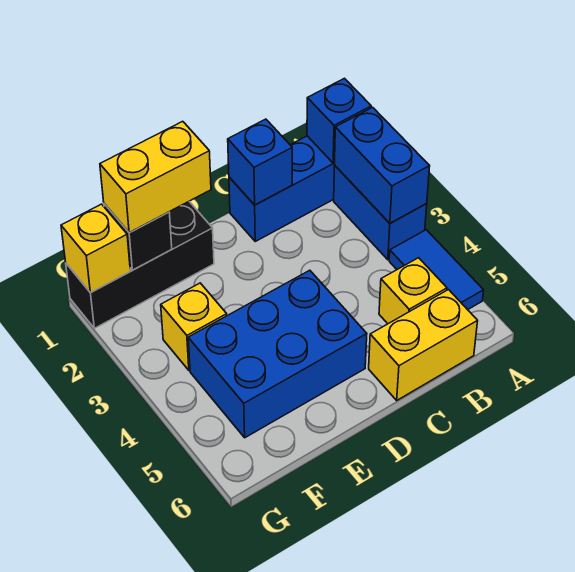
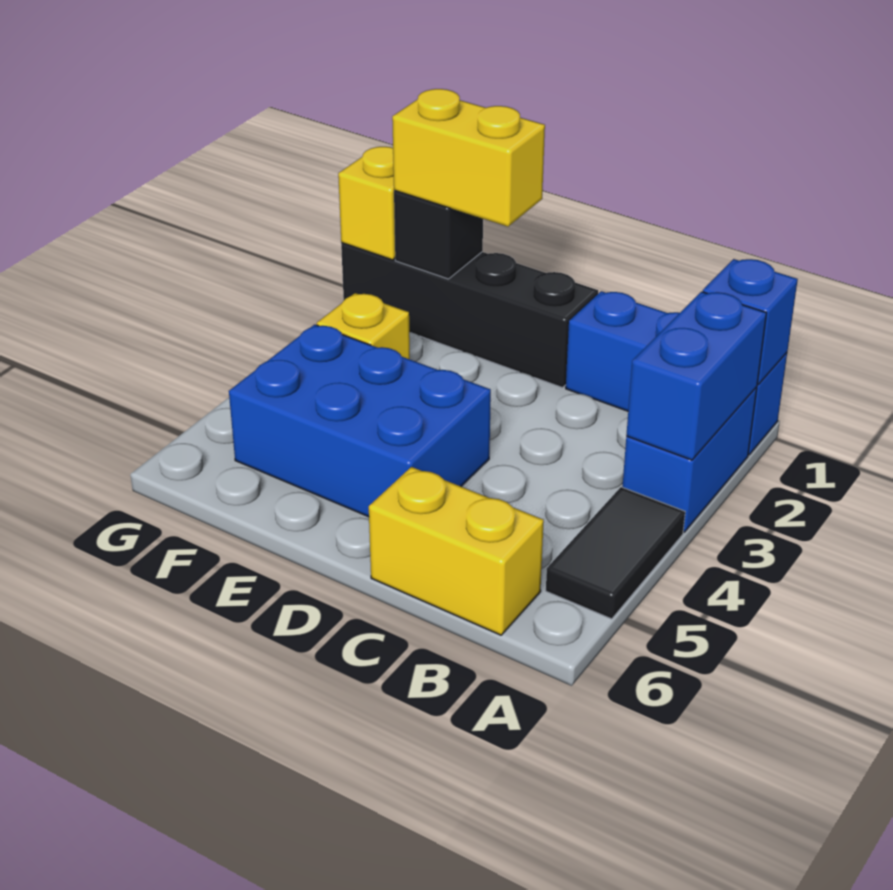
blue tile A4:A5 level 1 -> black tile A4:A5 level 1
yellow brick B5 level 1 -> none
blue brick C1 level 2 -> none
black brick E1:G1 level 1 -> black brick D1:G1 level 1

